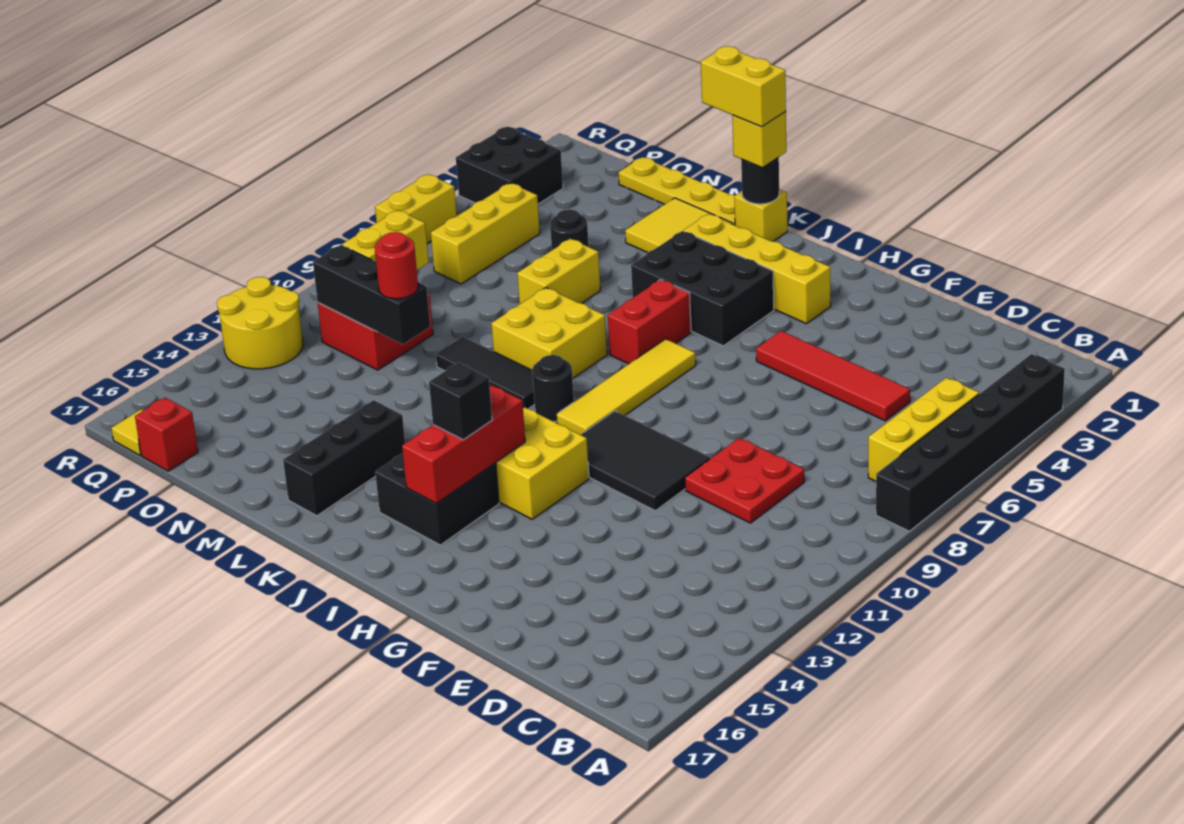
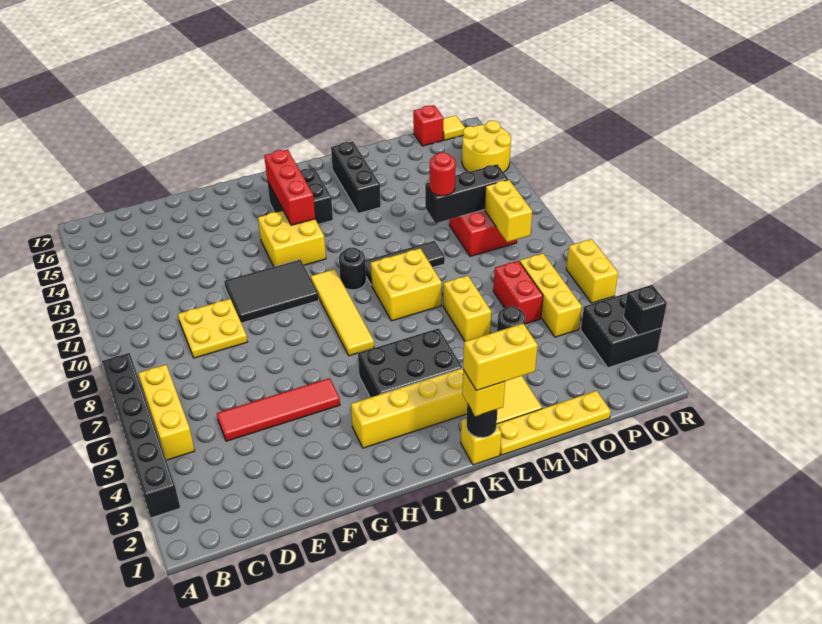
red plate D9:E10 level 1 -> yellow plate D9:E10 level 1
black brick I14 level 3 -> black brick R3 level 2
red brick J6:J7 level 1 -> red brick O6:O7 level 1
yellow round brick Q12:R13 level 1 -> yellow round brick Q14:R15 level 1

